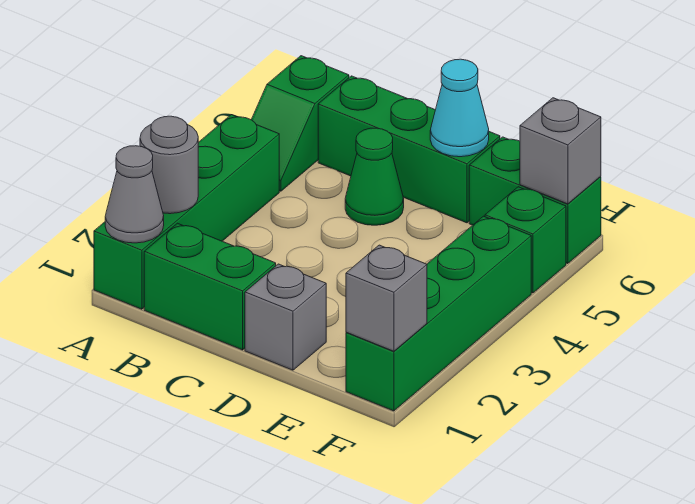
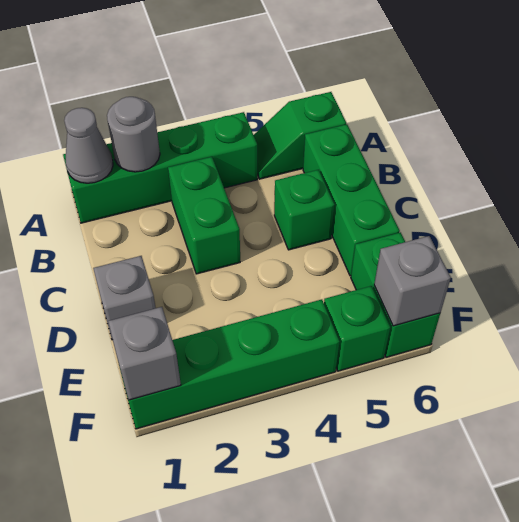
green brick B1:C1 level 1 -> green brick B3:C3 level 1
green cone C5 level 1 -> green brick C5 level 1
cyan cone D6 level 2 -> none

